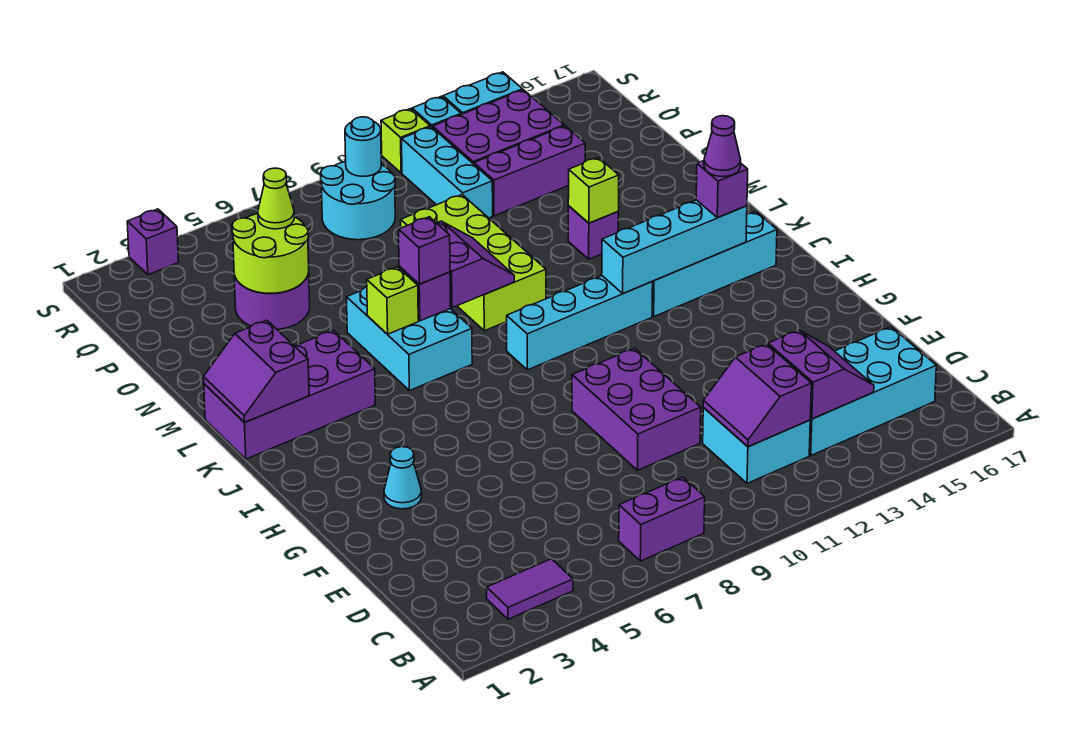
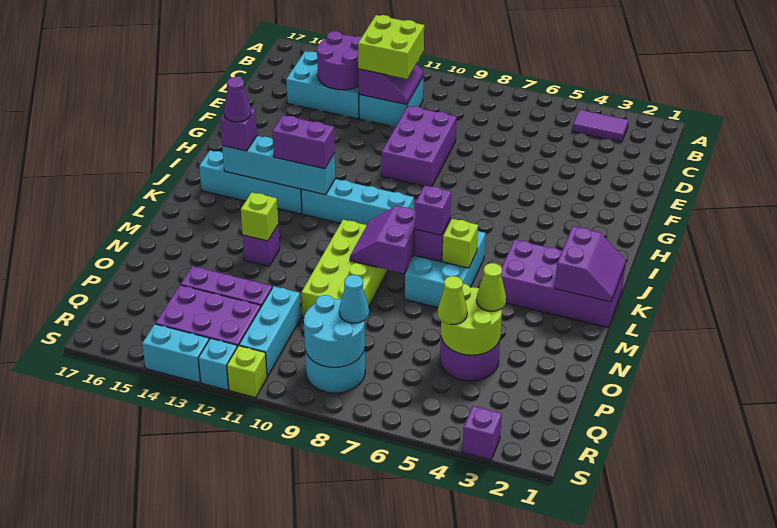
purple brick B7:B8 level 1 -> purple brick J12:J13 level 3
none -> lime brick C11:D12 level 3
cyan brick C13:D16 level 1 -> cyan brick C13:D15 level 1
purple slope C13:D14 level 2 top 13 -> purple round brick C13:D14 level 2
cyan cone G3 level 1 -> cyan cone Q8 level 3
none -> lime cone O4 level 3
cyan round brick R9 level 2 -> cyan round brick Q8:R9 level 2

